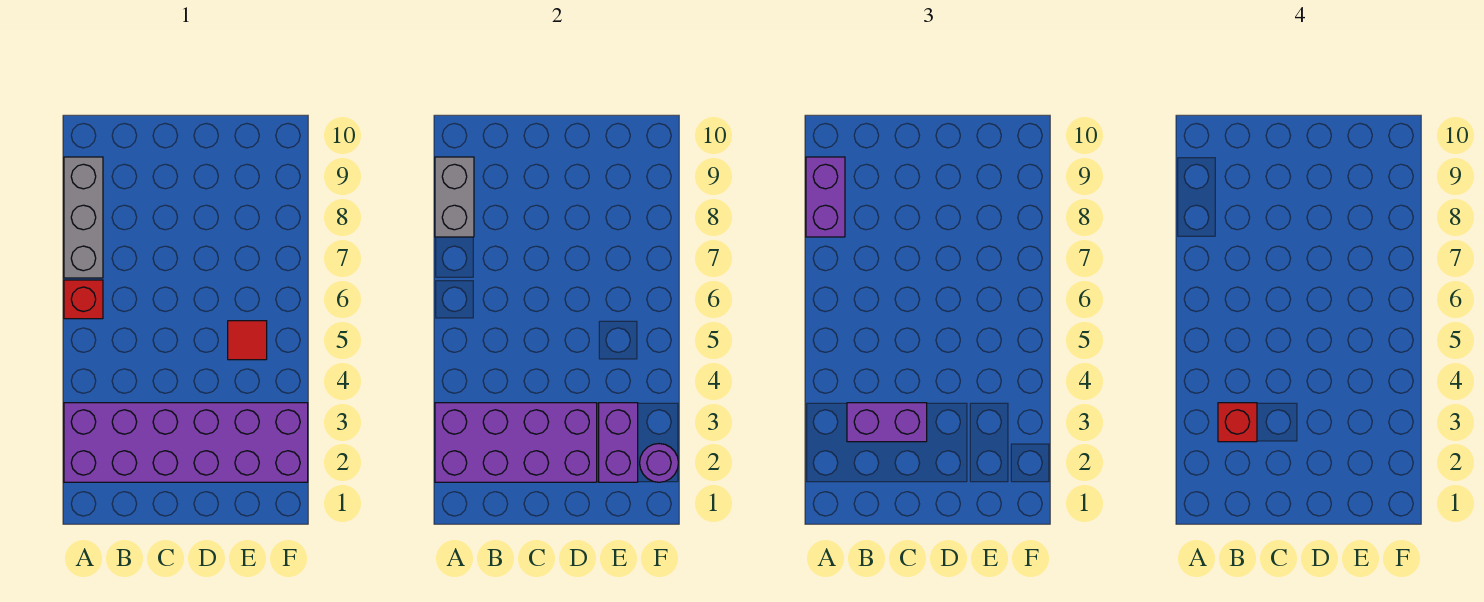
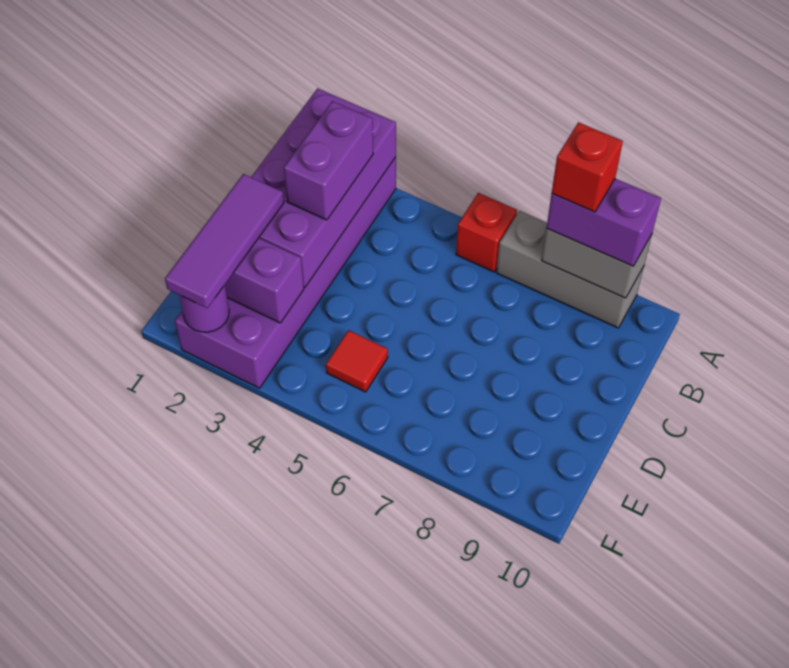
red brick B3 level 4 -> red brick A8 level 4
none -> purple tile D2:F2 level 3

